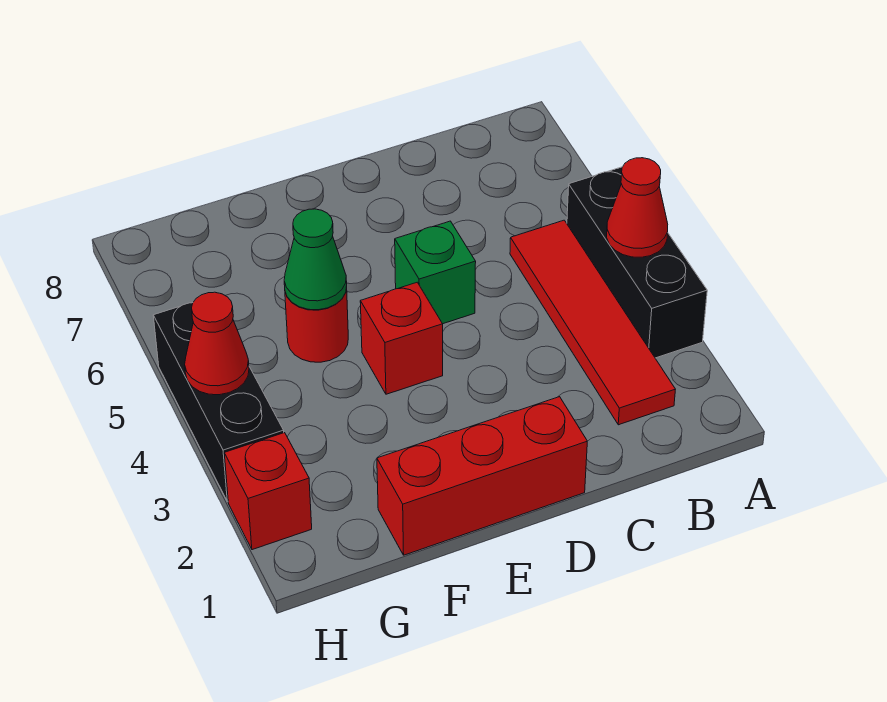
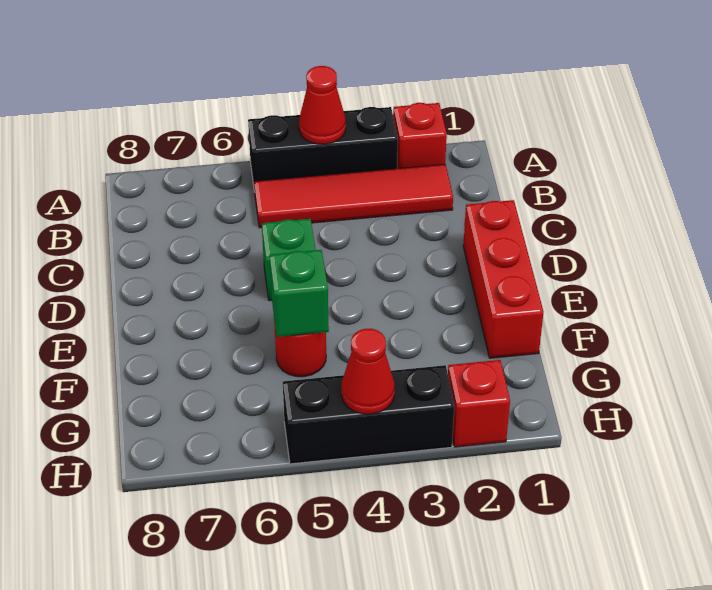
red brick E4 level 1 -> red brick A2 level 1
green cone F5 level 2 -> green brick F5 level 2

